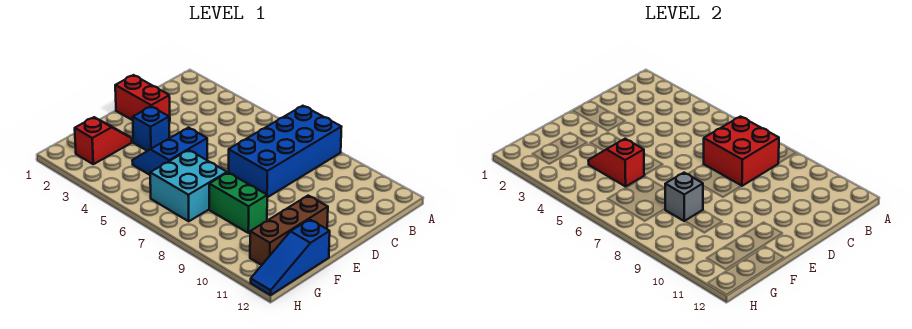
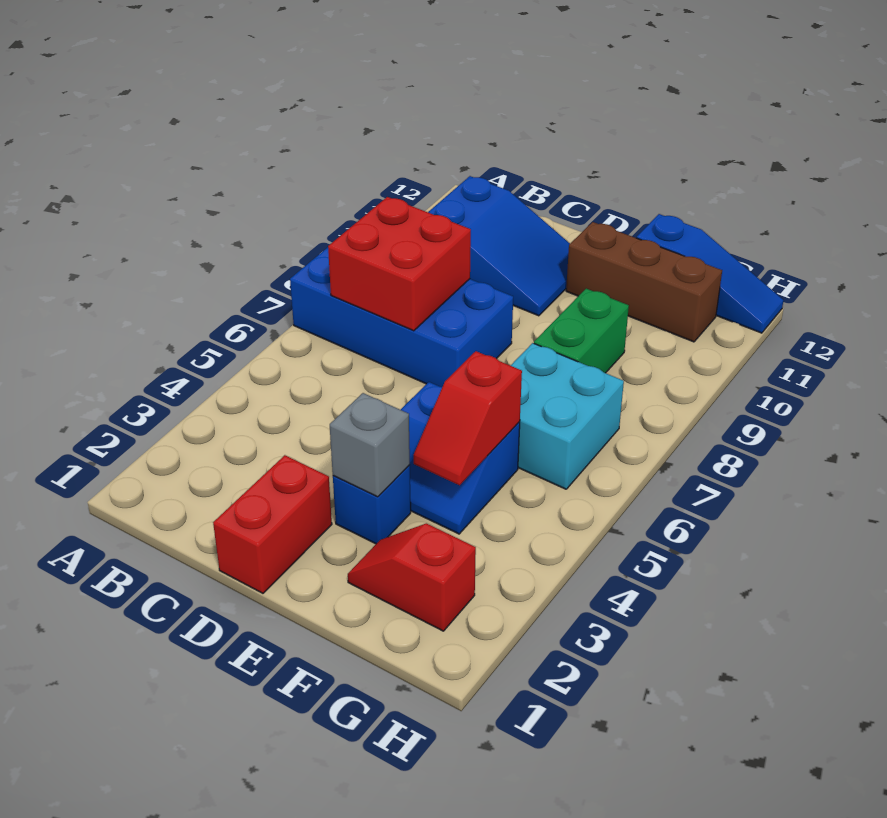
none -> blue slope B10:D11 level 1 top B
grey brick F8 level 2 -> grey brick E3 level 2

